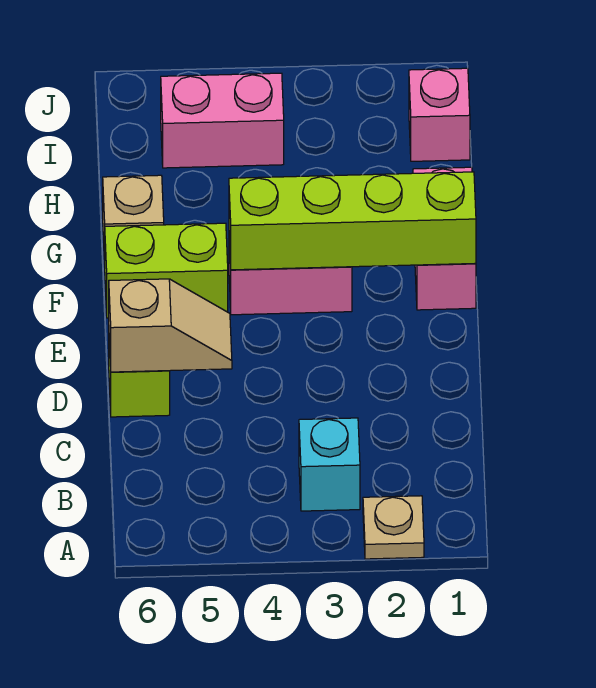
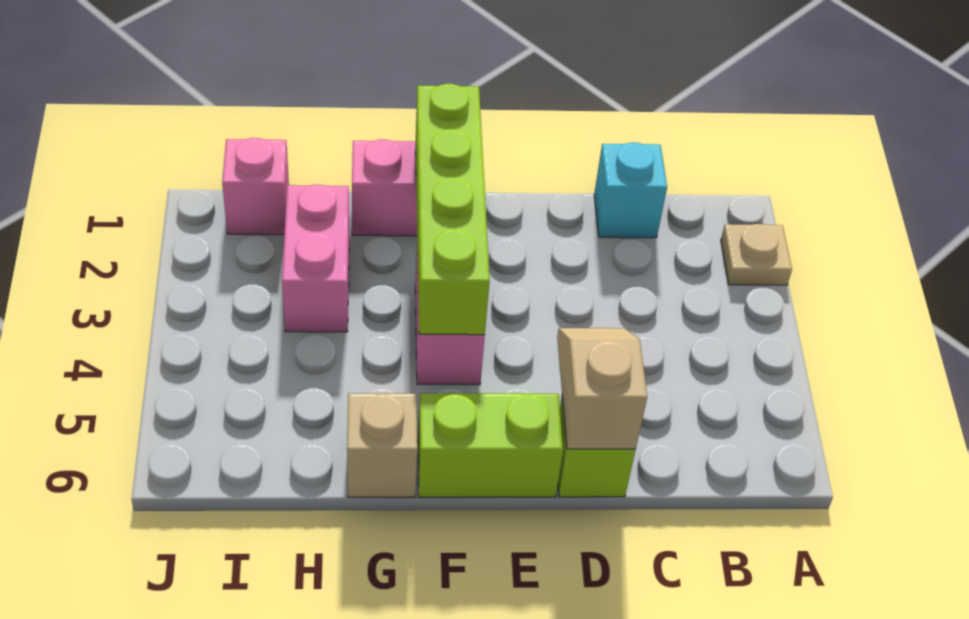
cyan brick B3 level 1 -> cyan brick C1 level 1
lime brick F5:F6 level 1 -> lime brick E6:F6 level 1
pink brick I4:I5 level 1 -> pink brick H2:H3 level 1

